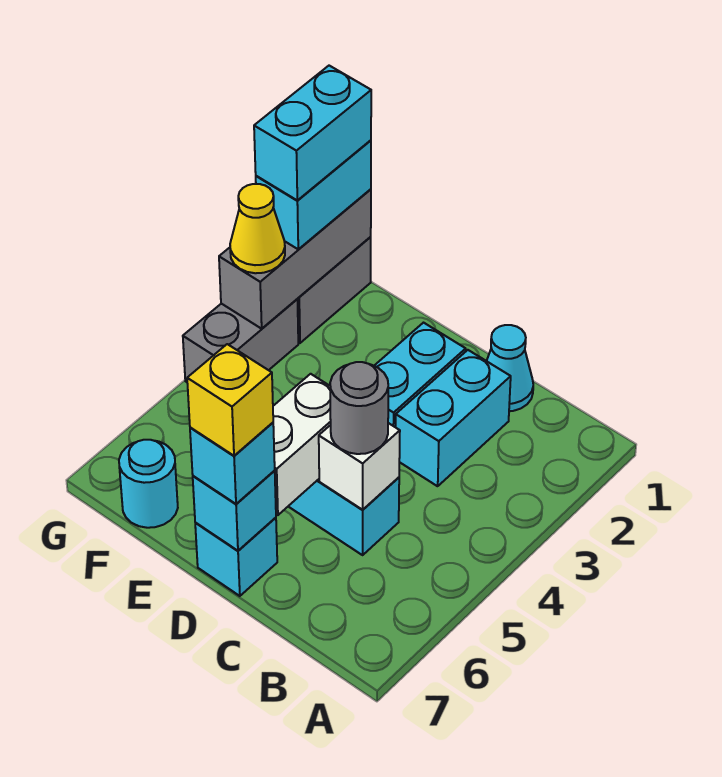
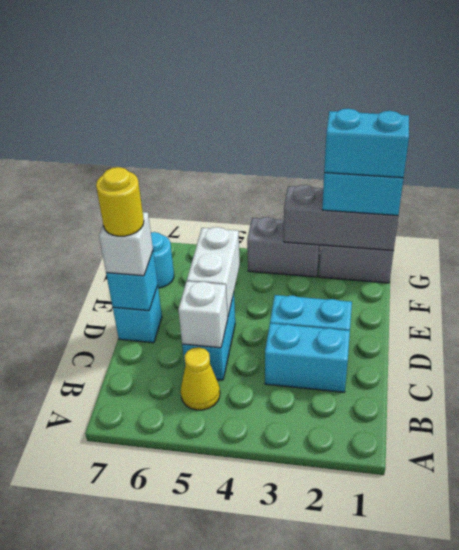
cyan cone C1 level 1 -> none
grey round brick C5 level 3 -> none
white brick D5:D6 level 2 -> white brick D5:E5 level 2
cyan brick D7 level 3 -> white brick D7 level 3
yellow brick D7 level 4 -> yellow round brick D7 level 4
yellow cone G3 level 3 -> yellow cone B5 level 1

